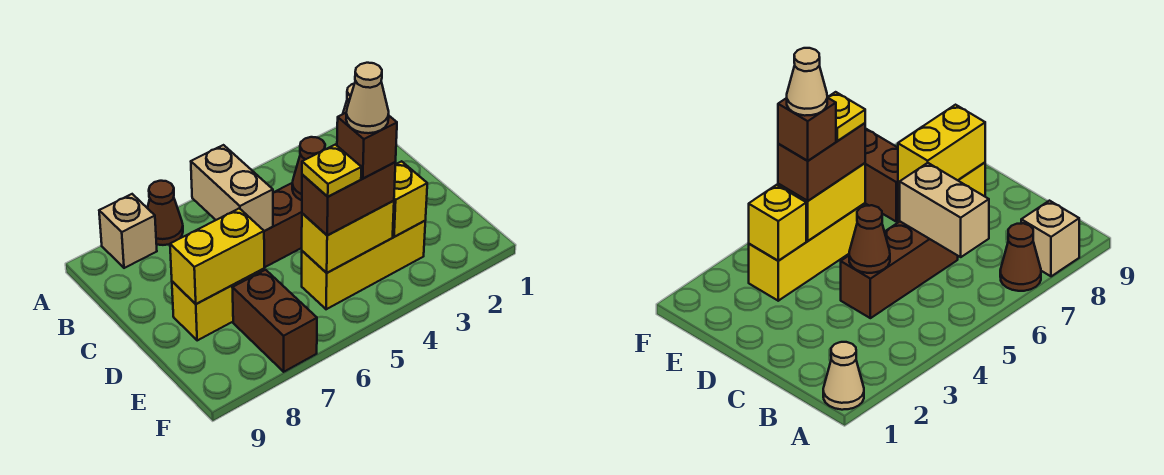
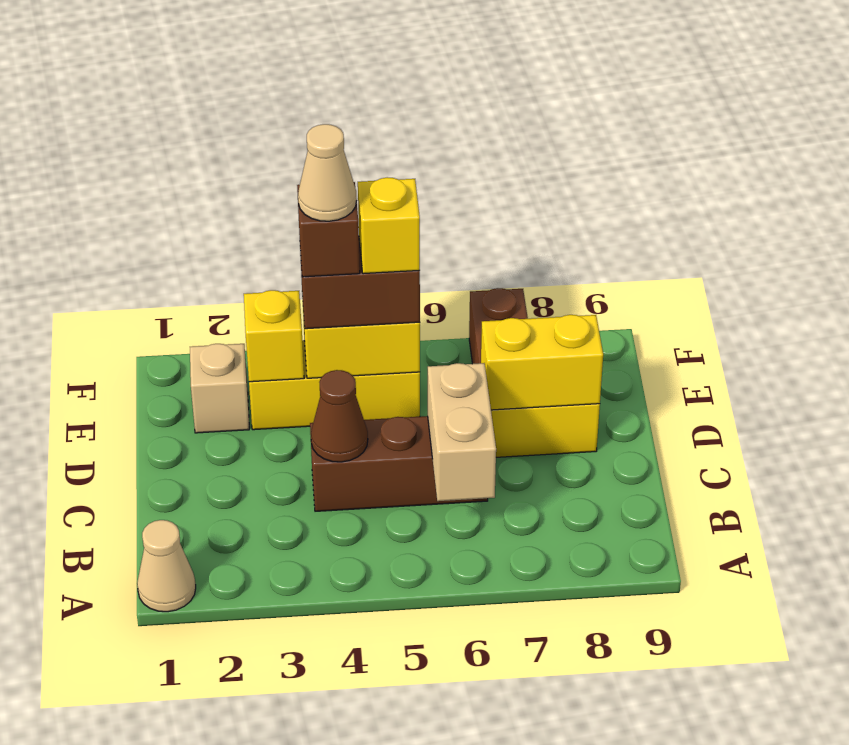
brown cone A7 level 1 -> none
tan brick A8 level 1 -> tan brick E2 level 1
yellow plate E5 level 4 -> yellow brick E5 level 4

